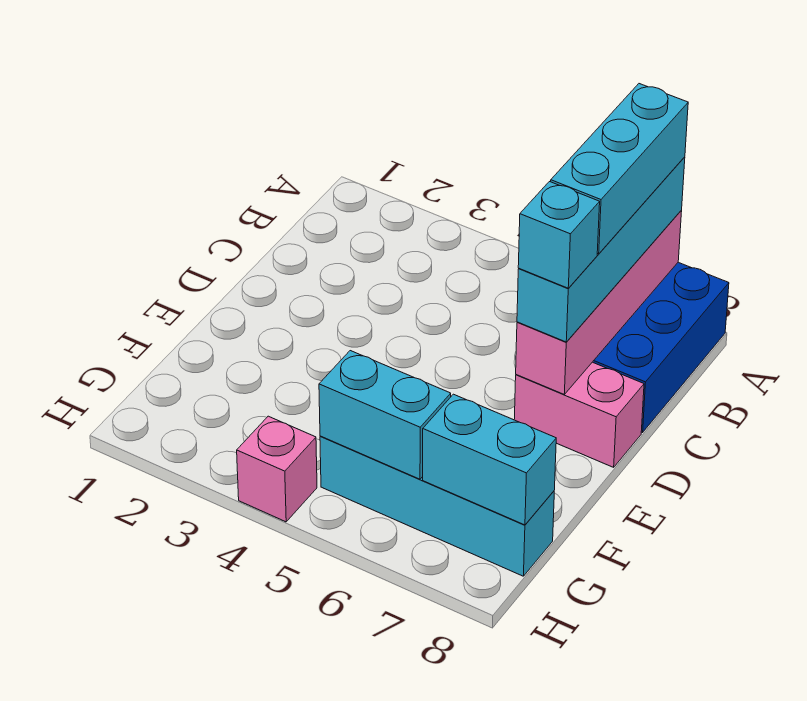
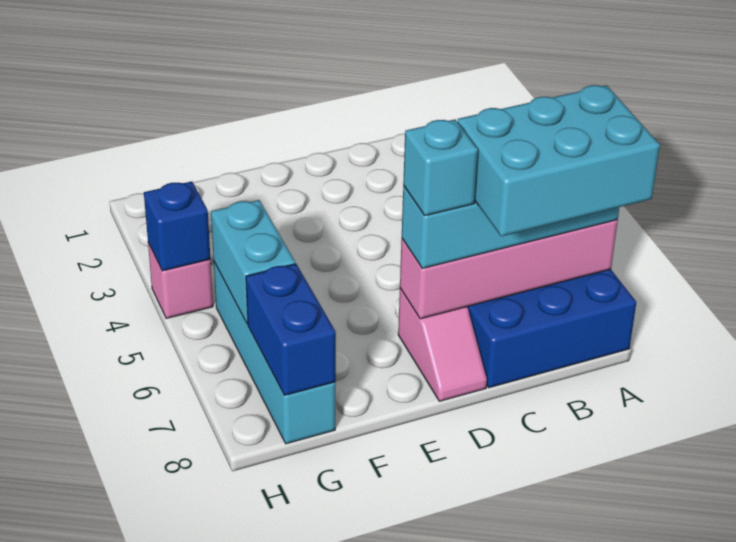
cyan brick A7:C7 level 4 -> cyan brick A7:C8 level 4
pink brick D7:D8 level 1 -> pink slope D7:D8 level 1 top 7
cyan brick G7:G8 level 2 -> blue brick G7:G8 level 2
none -> blue brick H4 level 2

